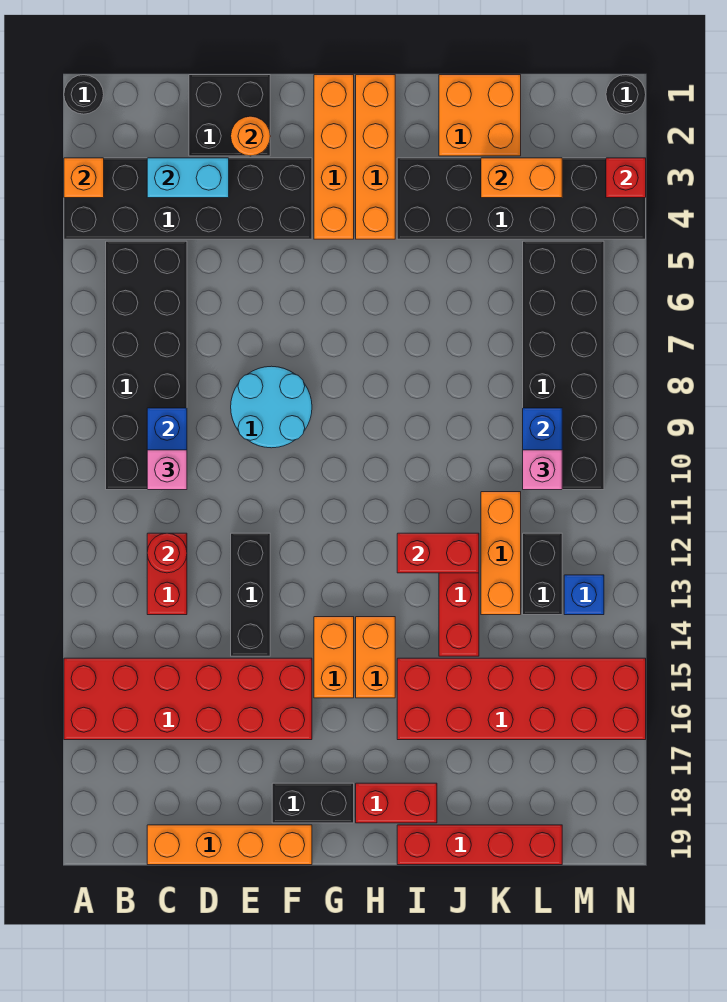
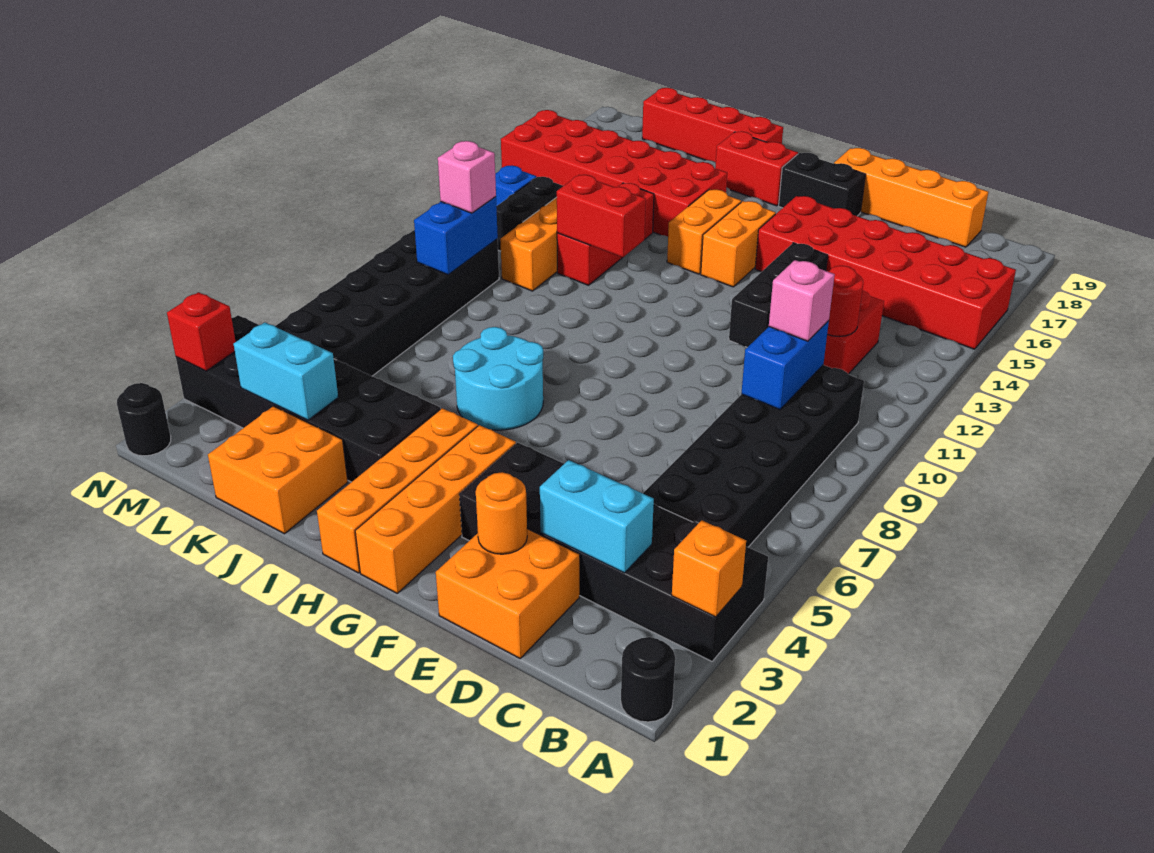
black brick D1:E2 level 1 -> orange brick D1:E2 level 1
cyan round brick E8:F9 level 1 -> cyan round brick H6:I7 level 1
orange brick K3:L3 level 2 -> cyan brick K3:L3 level 2

